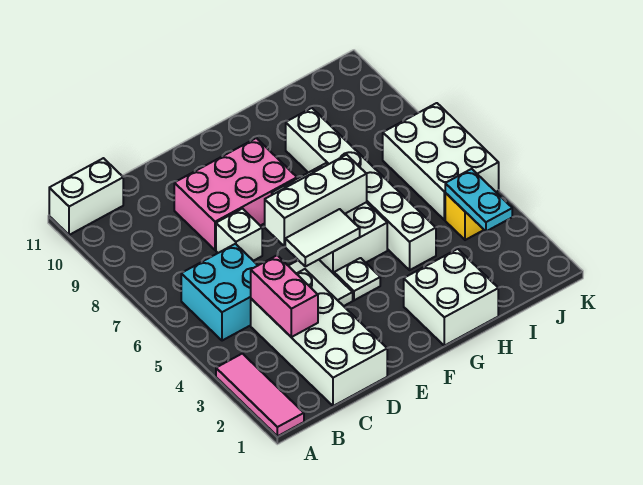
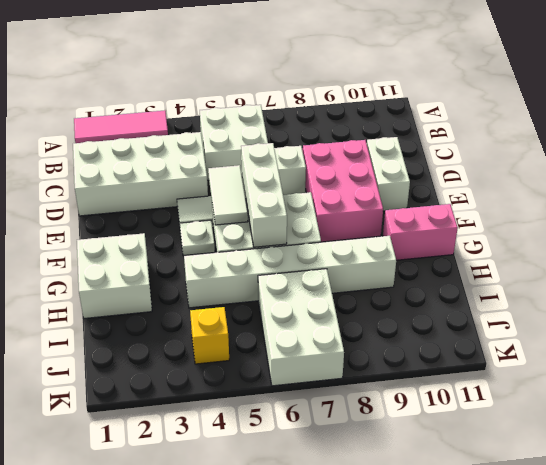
white brick A11:B11 level 1 -> white brick D10:E10 level 1
cyan brick B5:C6 level 1 -> white brick B5:C6 level 1
pink brick C3:C4 level 2 -> pink brick G10:G11 level 1
cyan plate J3:J4 level 2 -> none
white brick J5:K7 level 1 -> white brick I6:K7 level 1

